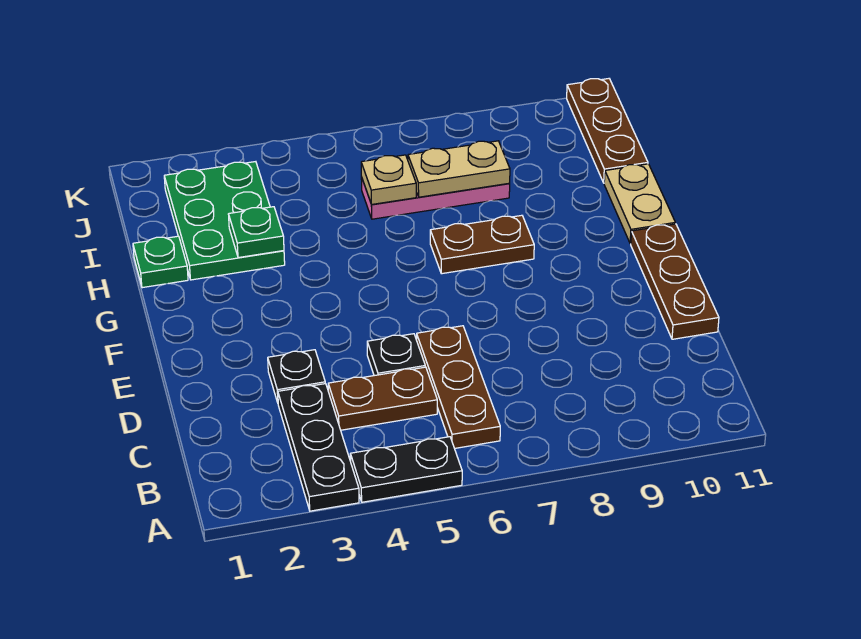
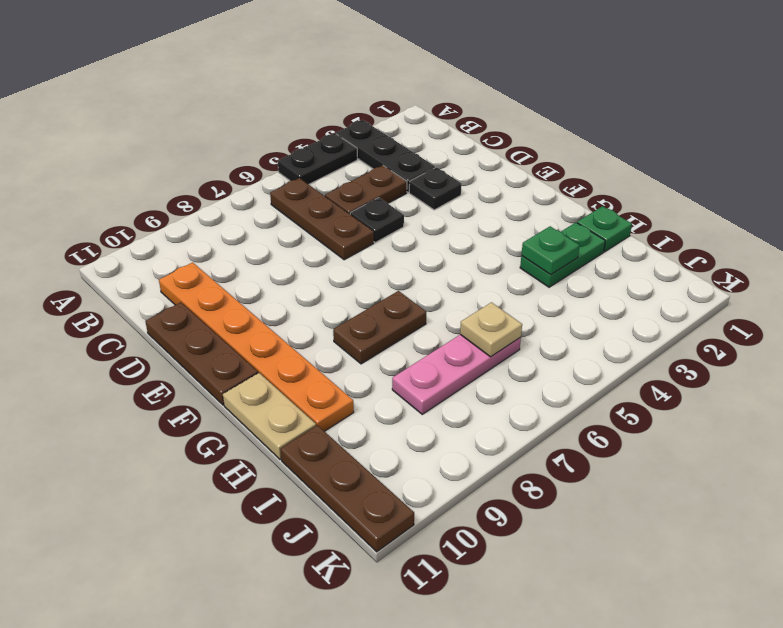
none -> orange plate C10:H10 level 1
green plate H2:J3 level 1 -> green plate H2:H3 level 1
tan plate I7:I8 level 2 -> none

